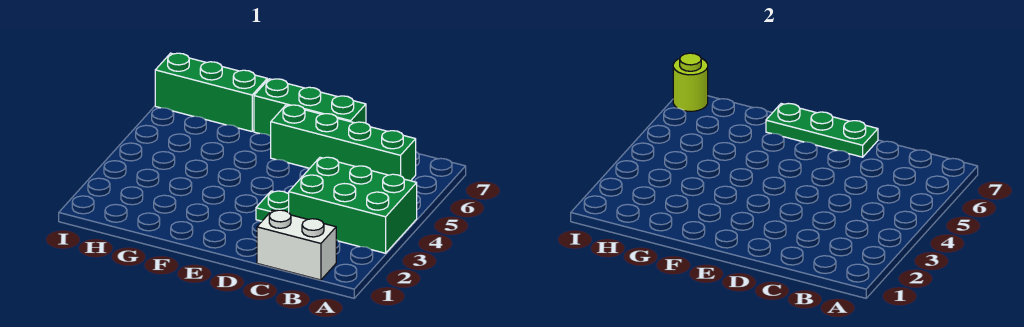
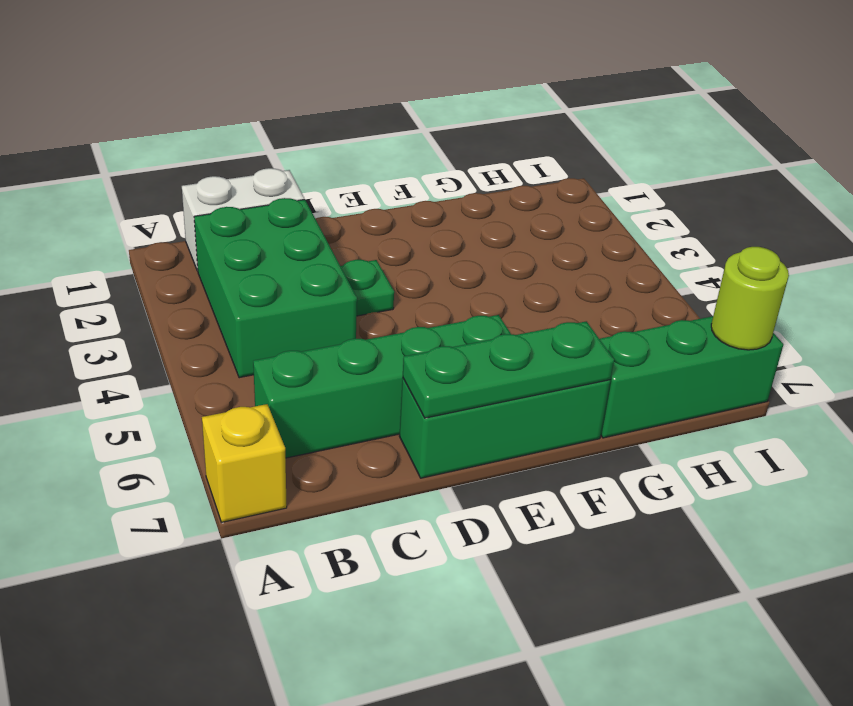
green brick A3:C4 level 1 -> green brick B2:C4 level 1
none -> yellow brick A7 level 1

